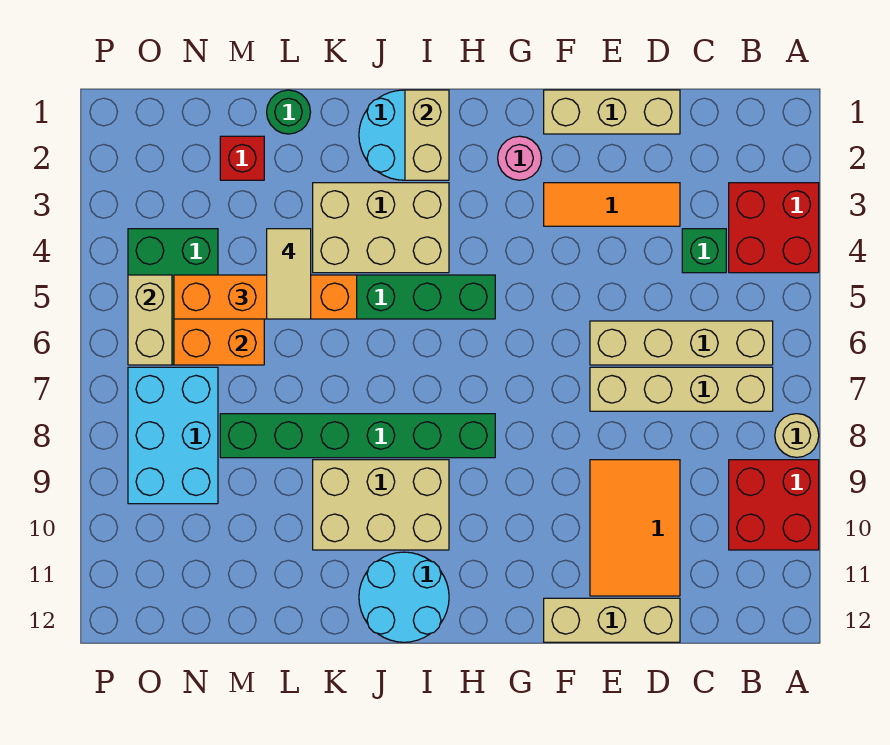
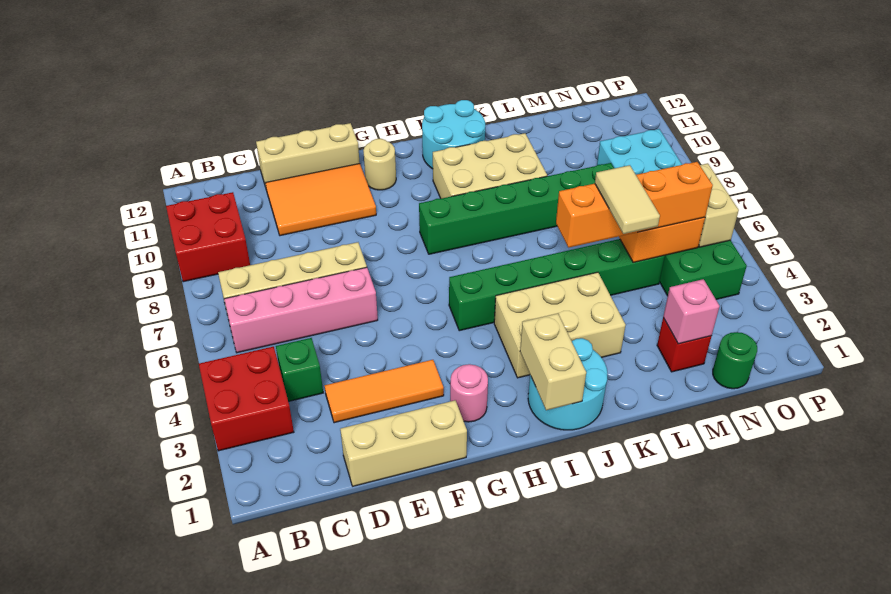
tan round brick A8 level 1 -> tan round brick G11 level 1
tan brick B6:E6 level 1 -> pink brick B6:E6 level 1
orange tile D9:E11 level 1 -> orange tile D10:F11 level 1
green round brick L1 level 1 -> green round brick N1 level 1
none -> pink brick M2 level 2

